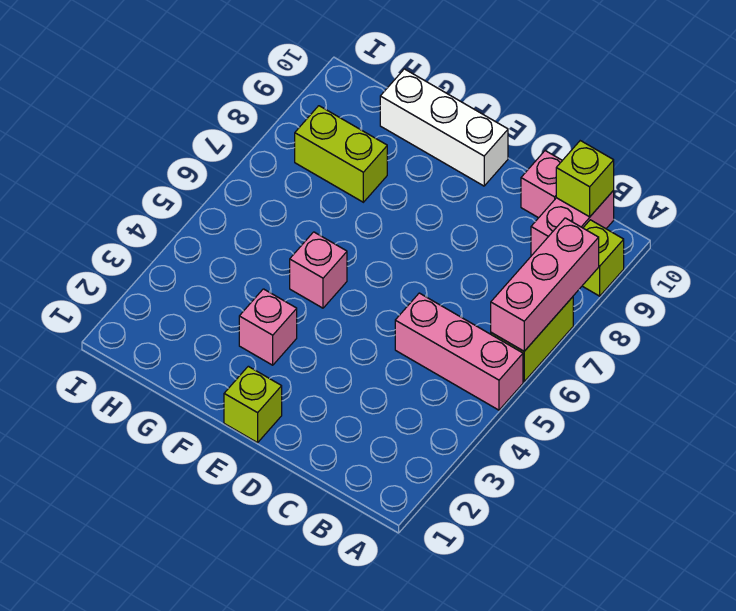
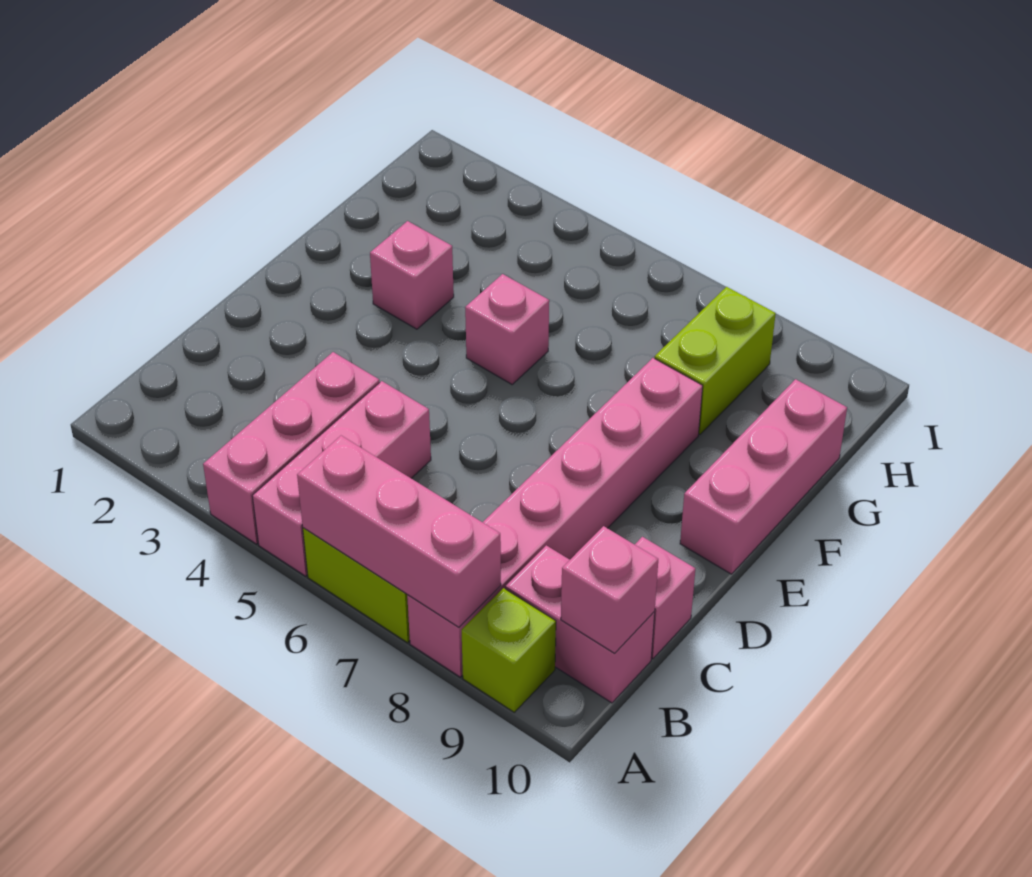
none -> pink brick A4:C4 level 1
none -> pink brick A8:F8 level 1
lime brick B10 level 2 -> pink brick B10 level 2
lime brick E1 level 1 -> none
white brick E10:G10 level 1 -> pink brick E10:G10 level 1

